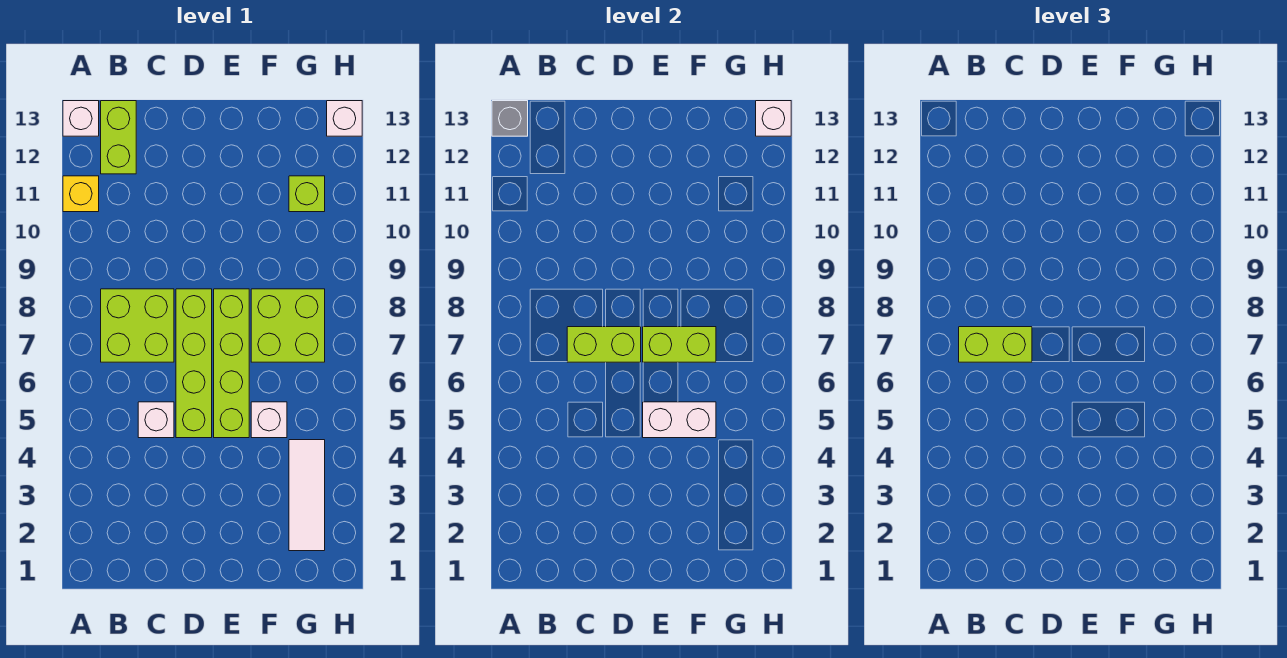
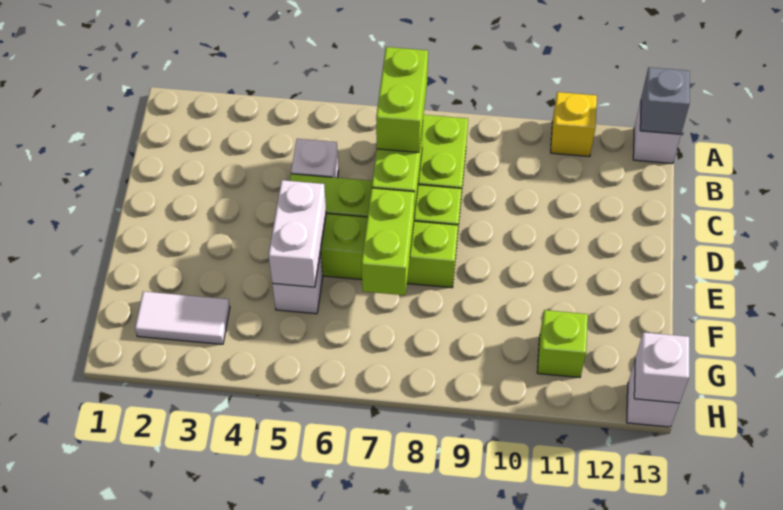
lime brick B12:B13 level 1 -> none
lime brick F7:G8 level 1 -> none
white tile G2:G4 level 1 -> white tile G2:G3 level 1

